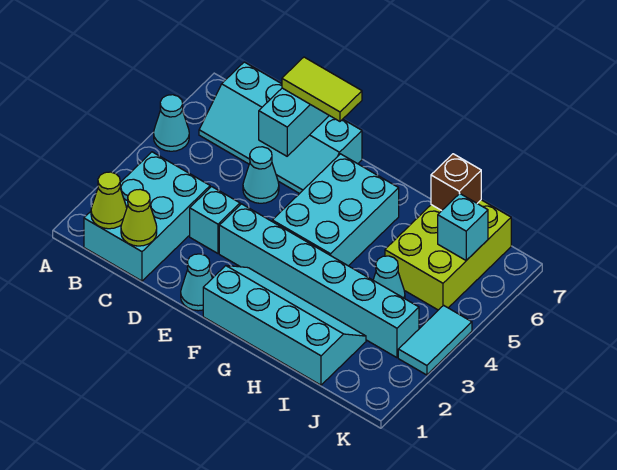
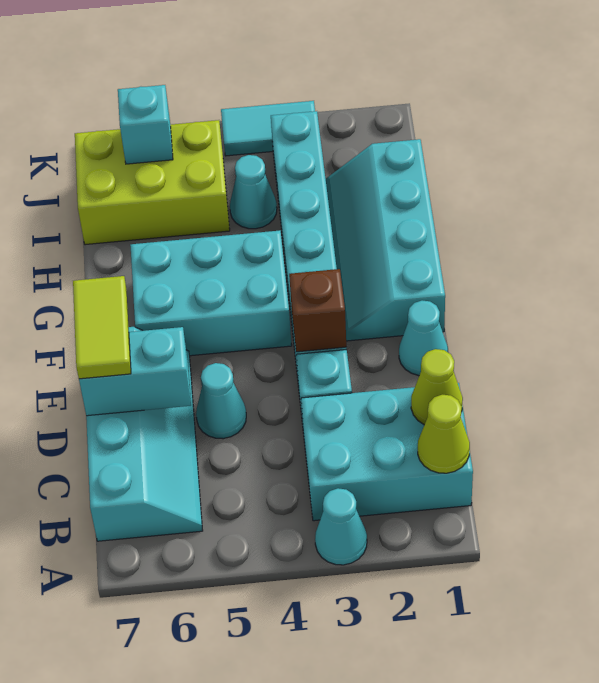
cyan cone A5 level 1 -> cyan cone A3 level 1
brown brick I7 level 2 -> brown brick E3 level 2

